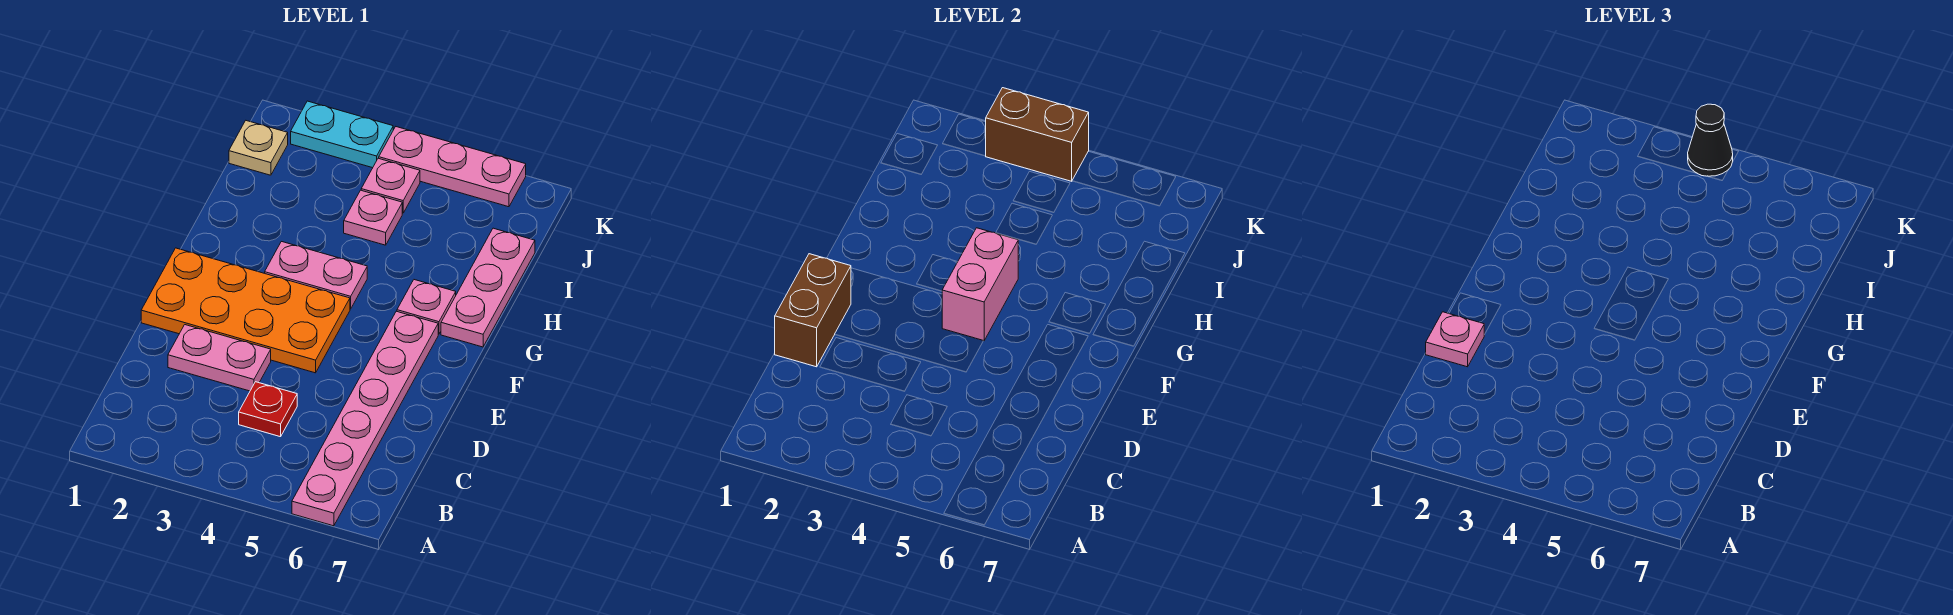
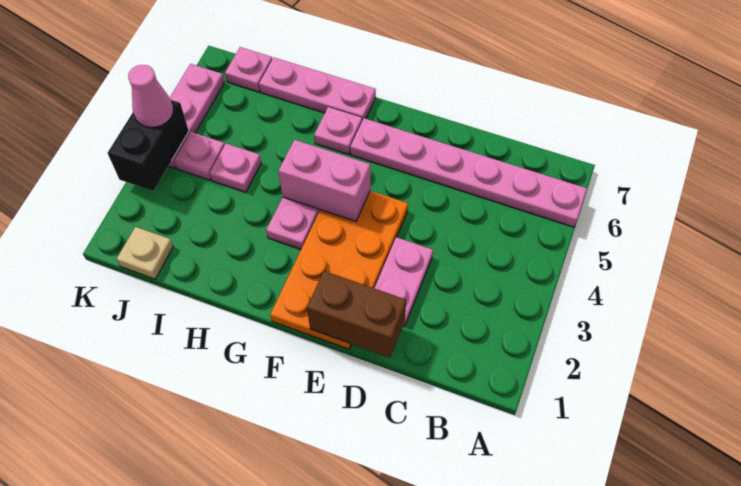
red plate C4 level 1 -> none
pink plate D1 level 3 -> pink plate J7 level 1
cyan plate K2:K3 level 1 -> none
brown brick K3:K4 level 2 -> black brick K3:K4 level 2
black cone K4 level 3 -> pink cone K4 level 3

